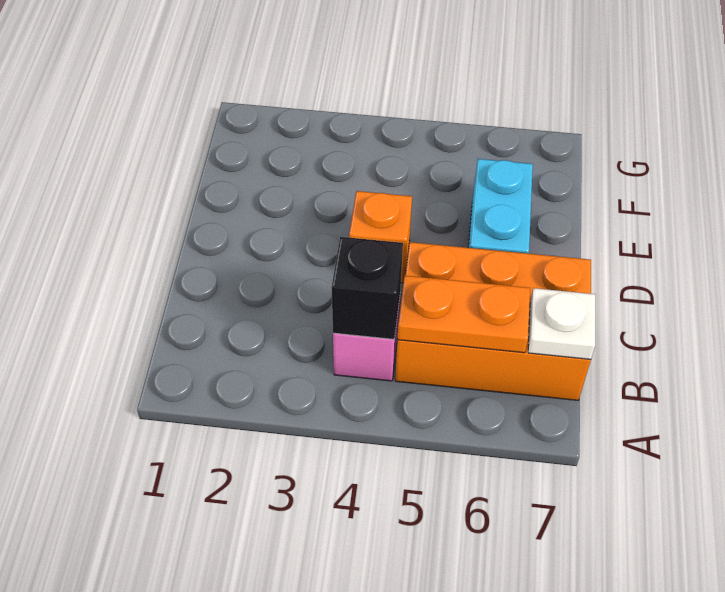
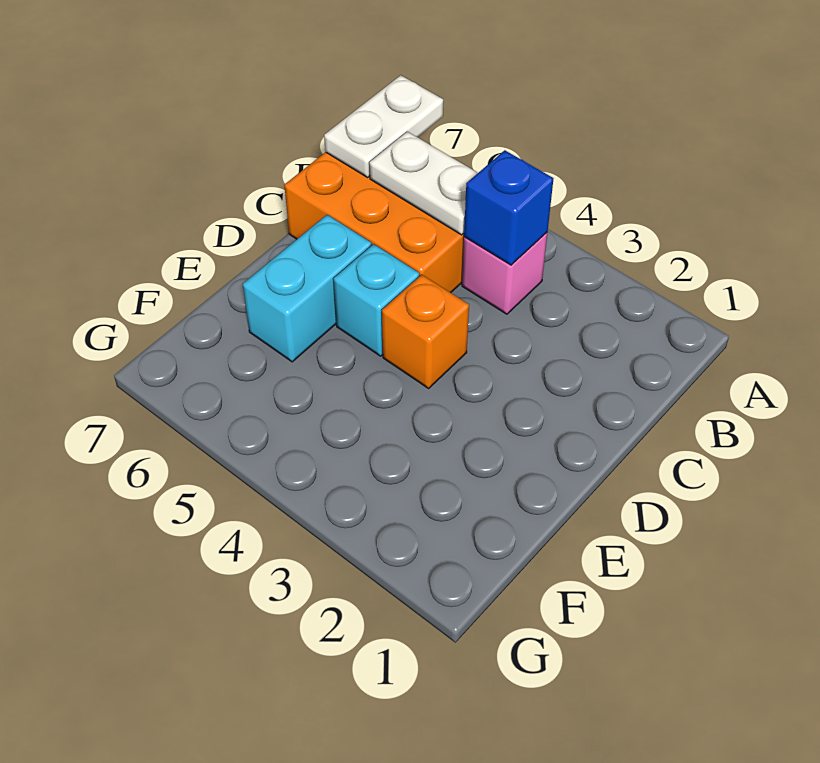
black brick B4 level 2 -> blue brick B4 level 2
orange plate B5:B6 level 2 -> white plate B5:B6 level 2
white plate B7 level 2 -> white plate A7:B7 level 2
none -> cyan brick D5 level 1

